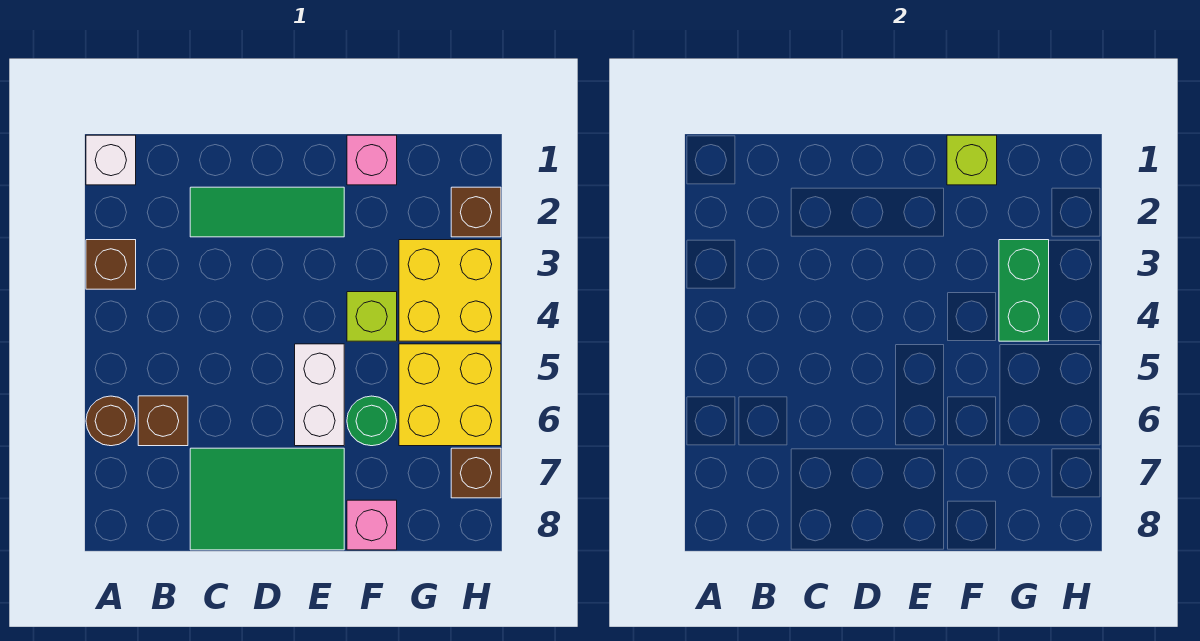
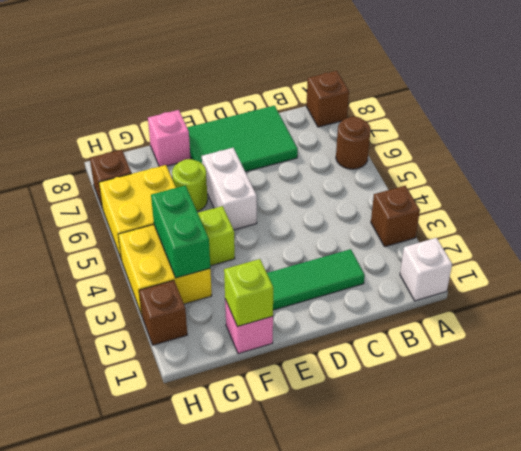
brown brick B6 level 1 -> brown brick A8 level 1
green round brick F6 level 1 -> lime round brick F6 level 1

